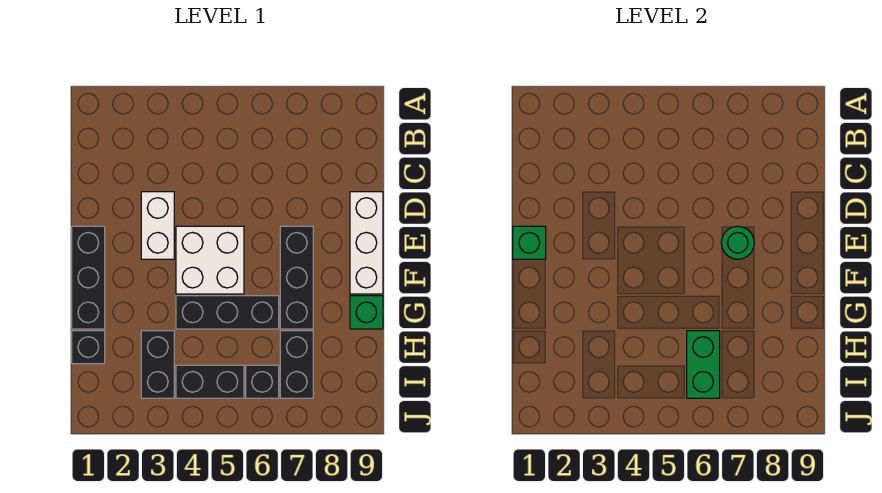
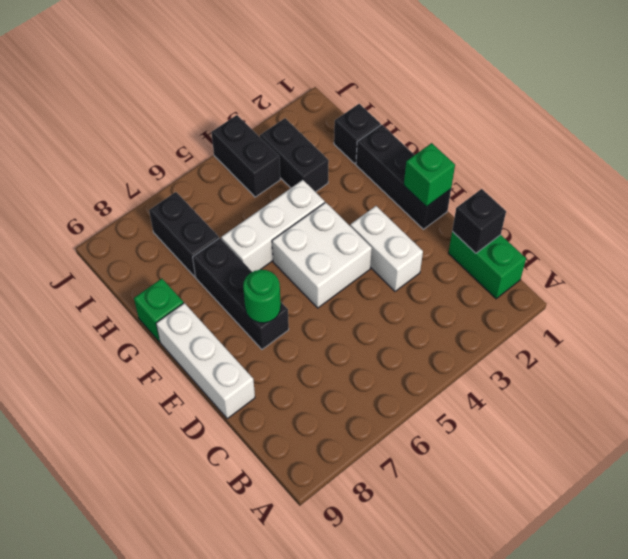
black brick G4:G6 level 1 -> white brick G4:G6 level 1
green brick H6:I6 level 2 -> green brick B1:C1 level 1
black brick I4:I5 level 1 -> black brick I4:J4 level 1
black brick I6 level 1 -> black brick C1 level 2

